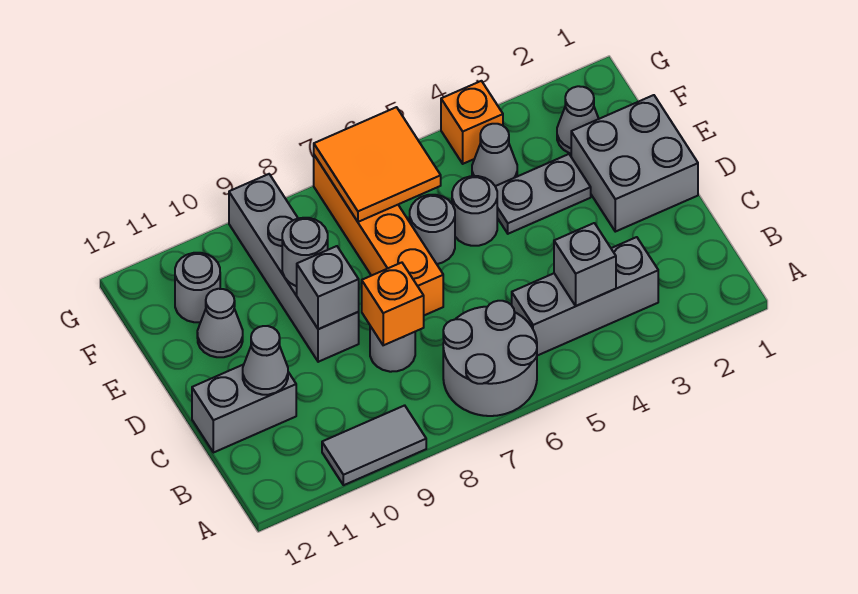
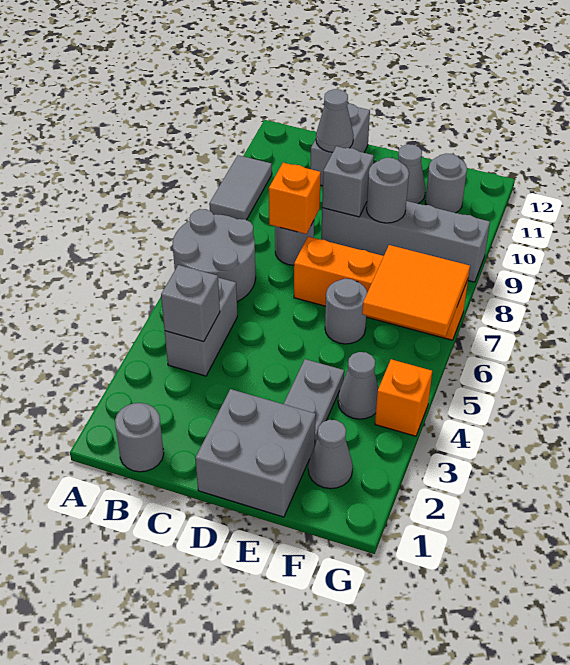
grey brick B3:B5 level 1 -> grey brick B4:B5 level 1
grey round brick E5 level 1 -> grey round brick B1 level 1

